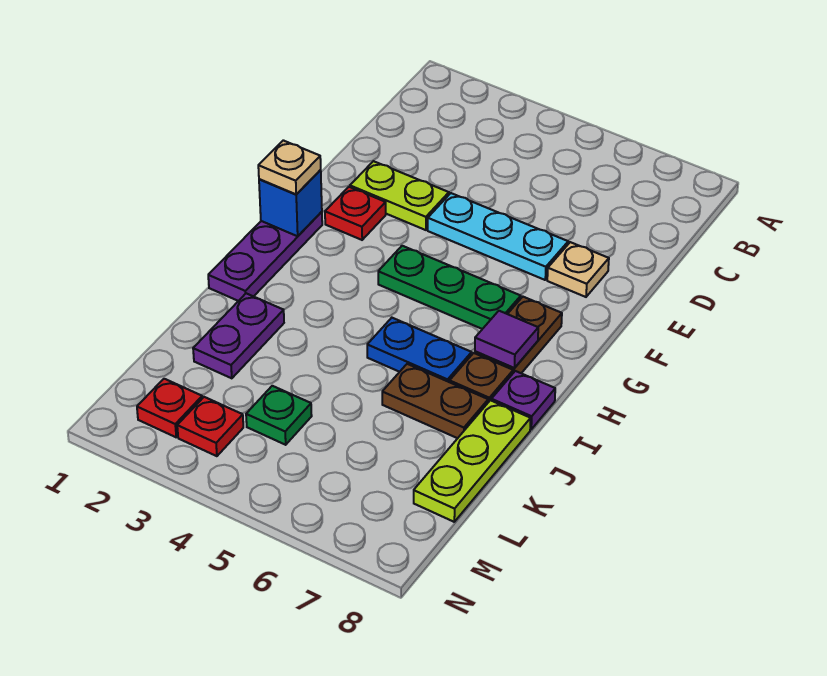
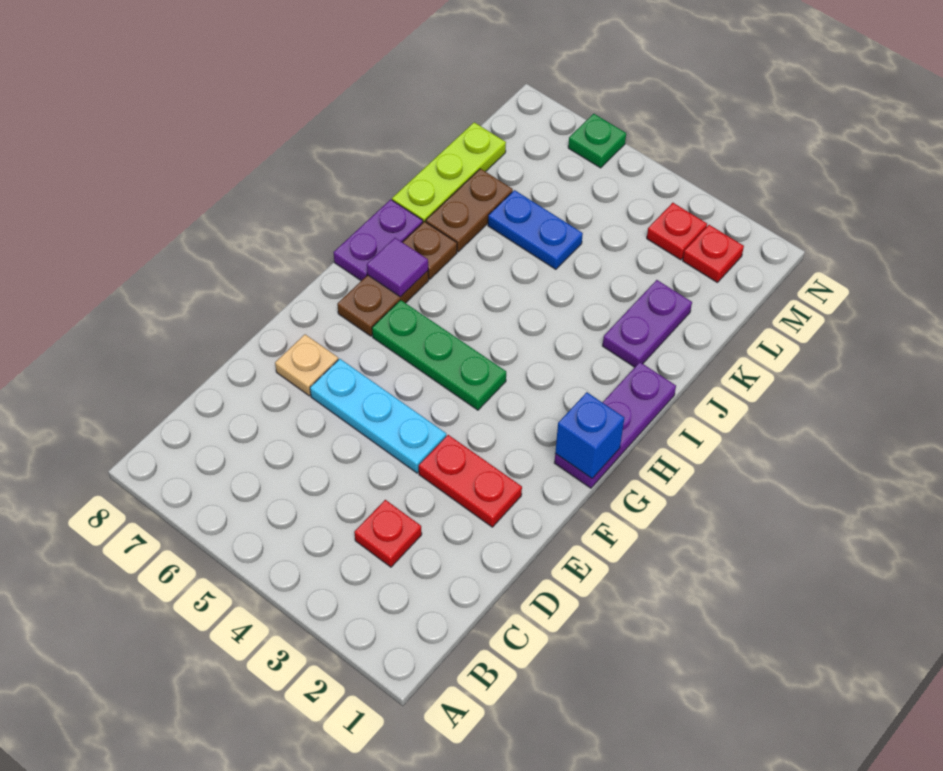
lime plate E2:E3 level 1 -> red plate E2:E3 level 1
red plate F2 level 1 -> red plate C3 level 1
tan plate G1 level 3 -> none
blue plate I5:I6 level 1 -> blue plate K5:K6 level 1
purple plate I8 level 1 -> purple plate H8:I8 level 1
brown plate J6:J7 level 1 -> brown plate J7:K7 level 1
green plate L4 level 1 -> green plate N6 level 1

